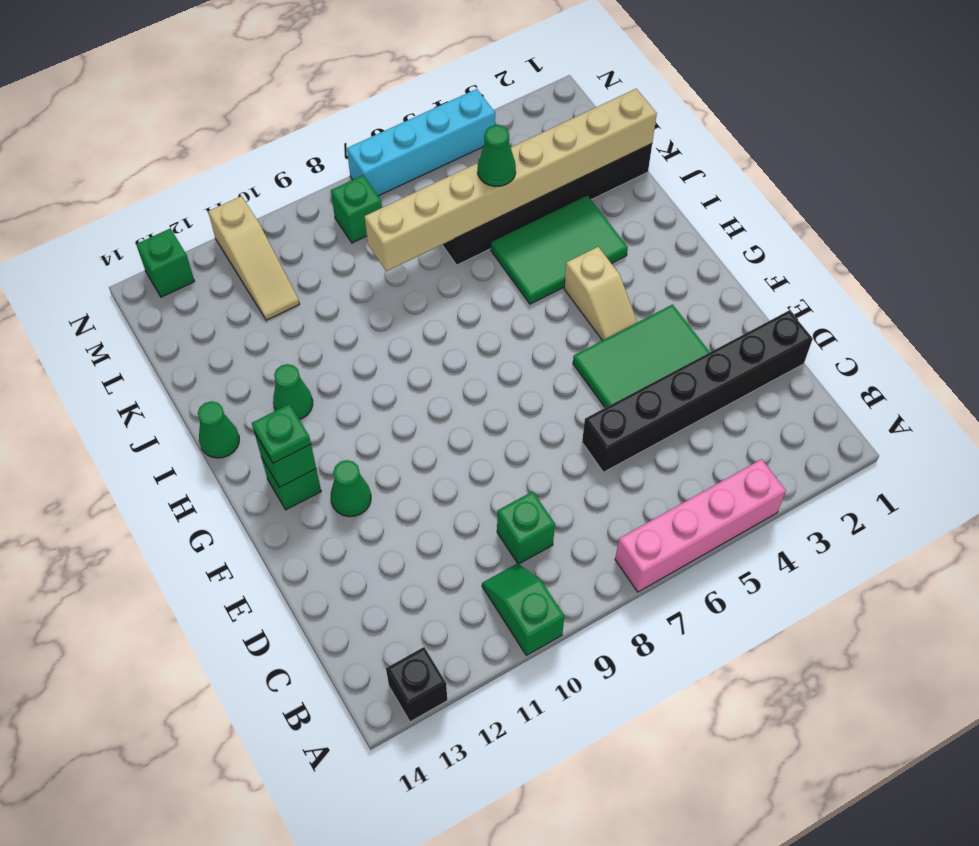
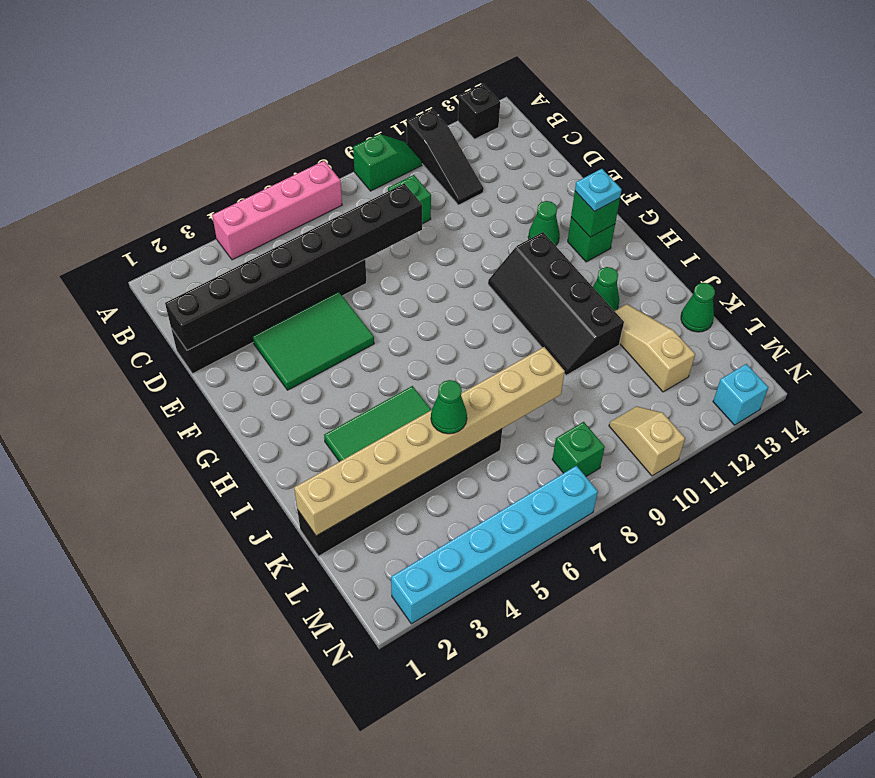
green slope A10:B10 level 1 top A -> green slope A9:A10 level 1 top 9
none -> black slope A11:C11 level 1 top A
none -> black brick D1:D8 level 2
tan slope G4:H4 level 1 top H -> tan slope M10:N10 level 1 top N
none -> black slope G10:J11 level 1 top 11
green plate G13 level 3 -> cyan plate G13 level 3
green cone I14 level 1 -> green cone K14 level 1
tan slope L11:N11 level 1 top N -> tan slope J12:L12 level 1 top L
cyan brick N4:N7 level 1 -> cyan brick N2:N7 level 1
green brick N13 level 1 -> cyan brick N13 level 1

